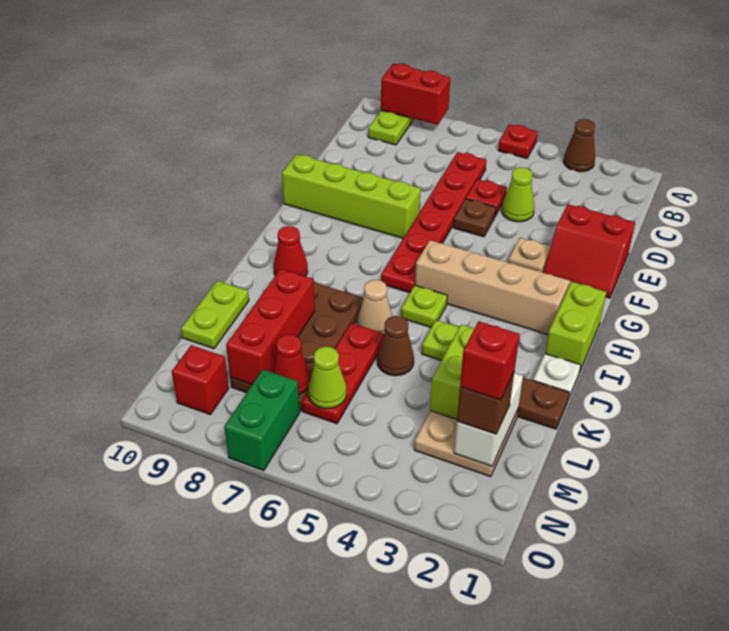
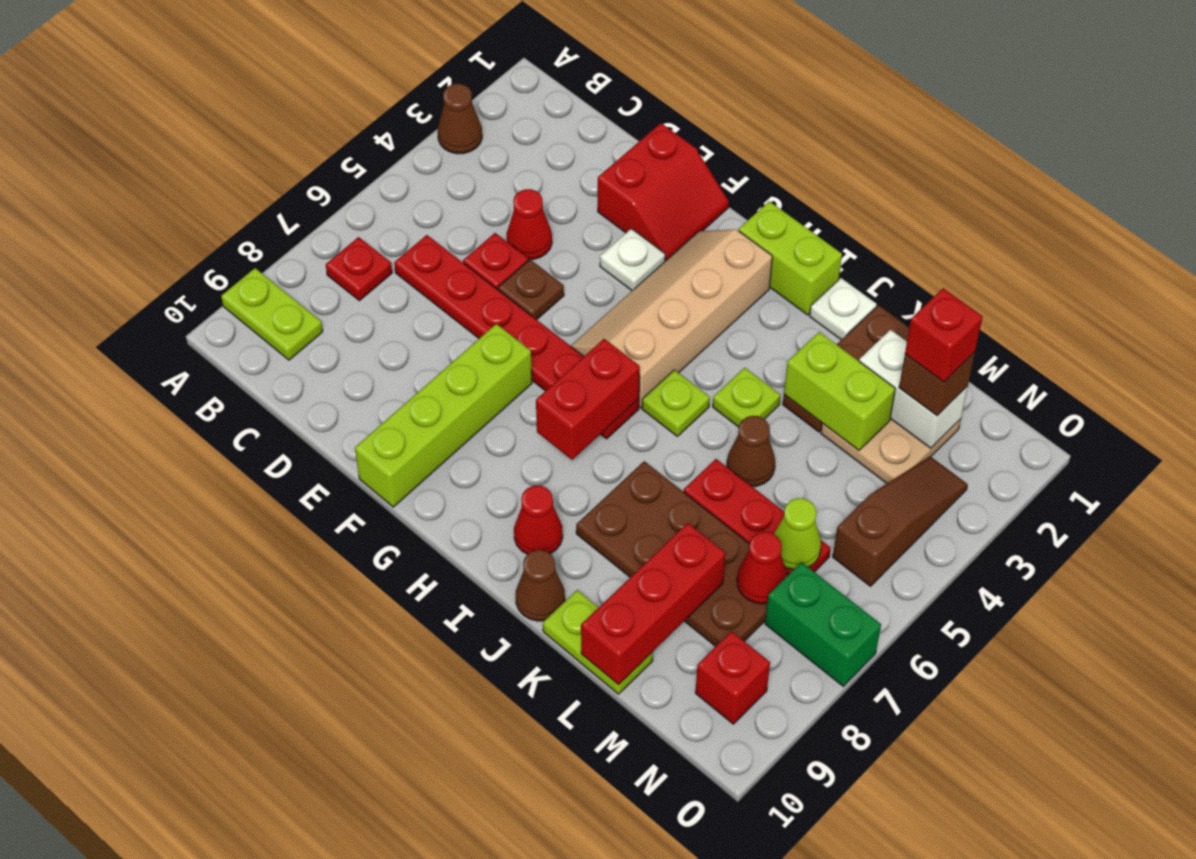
red plate A5 level 1 -> red plate B7 level 1
red brick A8:A9 level 2 -> red brick H6:H7 level 2
lime cone D4 level 1 -> red cone D4 level 1
tan plate F3 level 1 -> white plate F3 level 1
tan cone J6 level 1 -> none
none -> brown cone J10 level 1
red brick K8:M8 level 2 -> red brick L8:L10 level 2
none -> brown slope N3:N5 level 1 top 5

